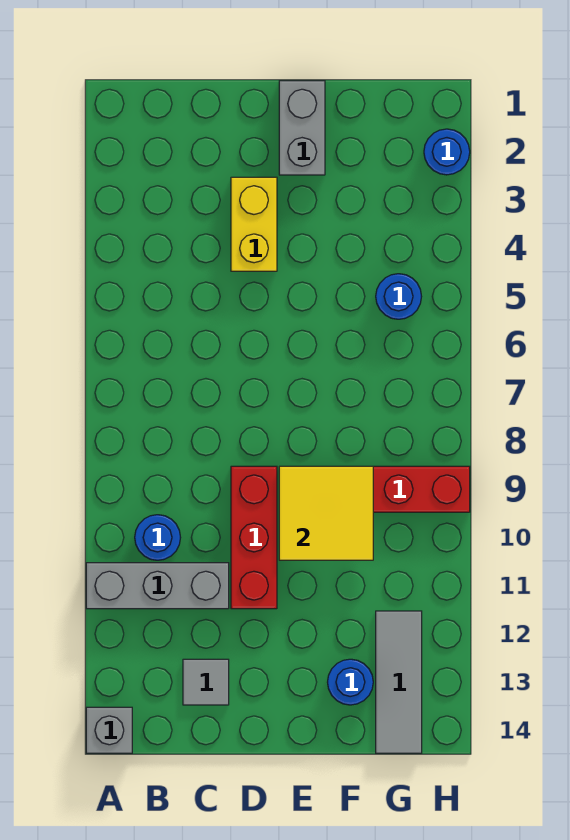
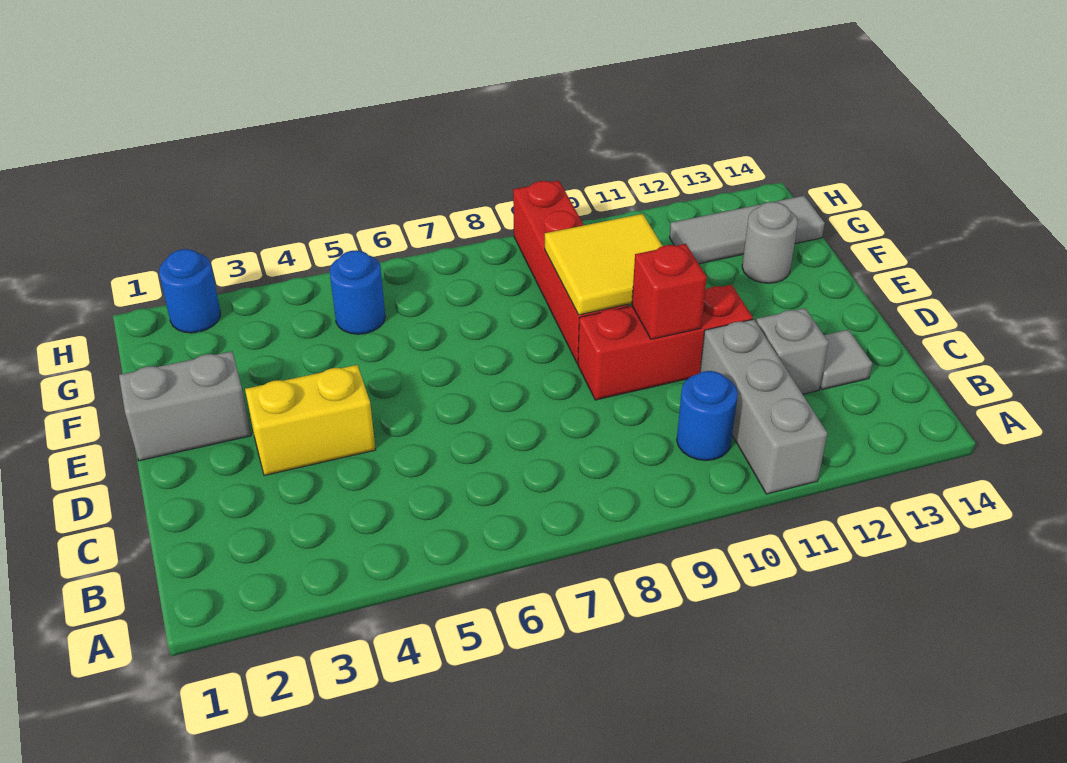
grey brick A14 level 1 -> grey brick C12 level 1
none -> red brick D10 level 2
blue round brick F13 level 1 -> grey round brick F13 level 1

